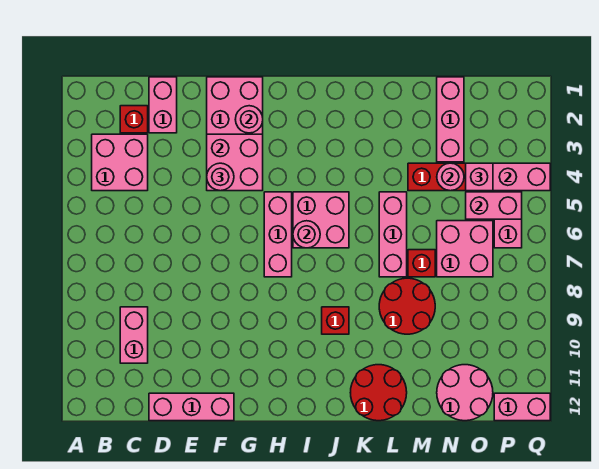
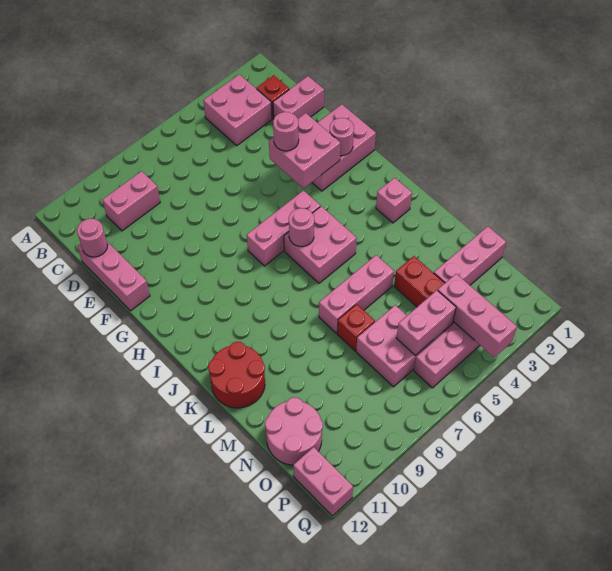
red brick J9 level 1 -> none
red round brick L8:M9 level 1 -> none
pink round brick N4 level 2 -> pink round brick D12 level 2
pink brick O4 level 3 -> pink brick J2 level 1
pink brick O5:P5 level 2 -> pink brick O5:O6 level 2

